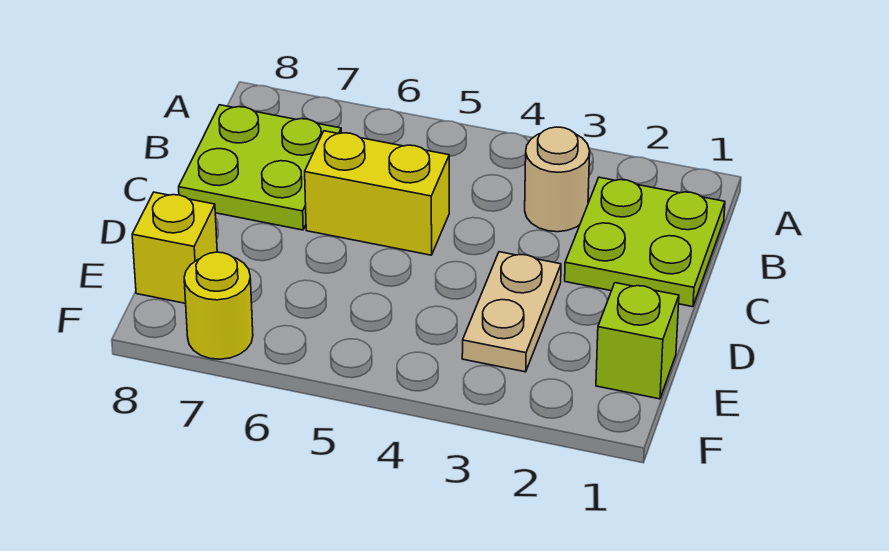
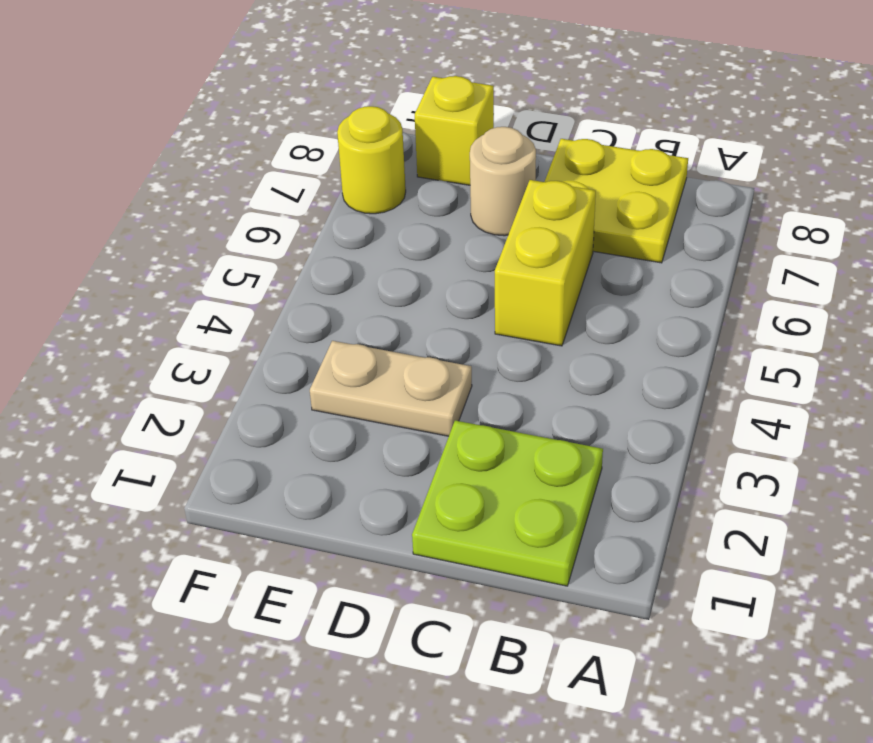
tan round brick B3 level 1 -> tan round brick D7 level 1
lime plate B7:C8 level 1 -> yellow plate B7:C8 level 1
lime brick E1 level 1 -> none

